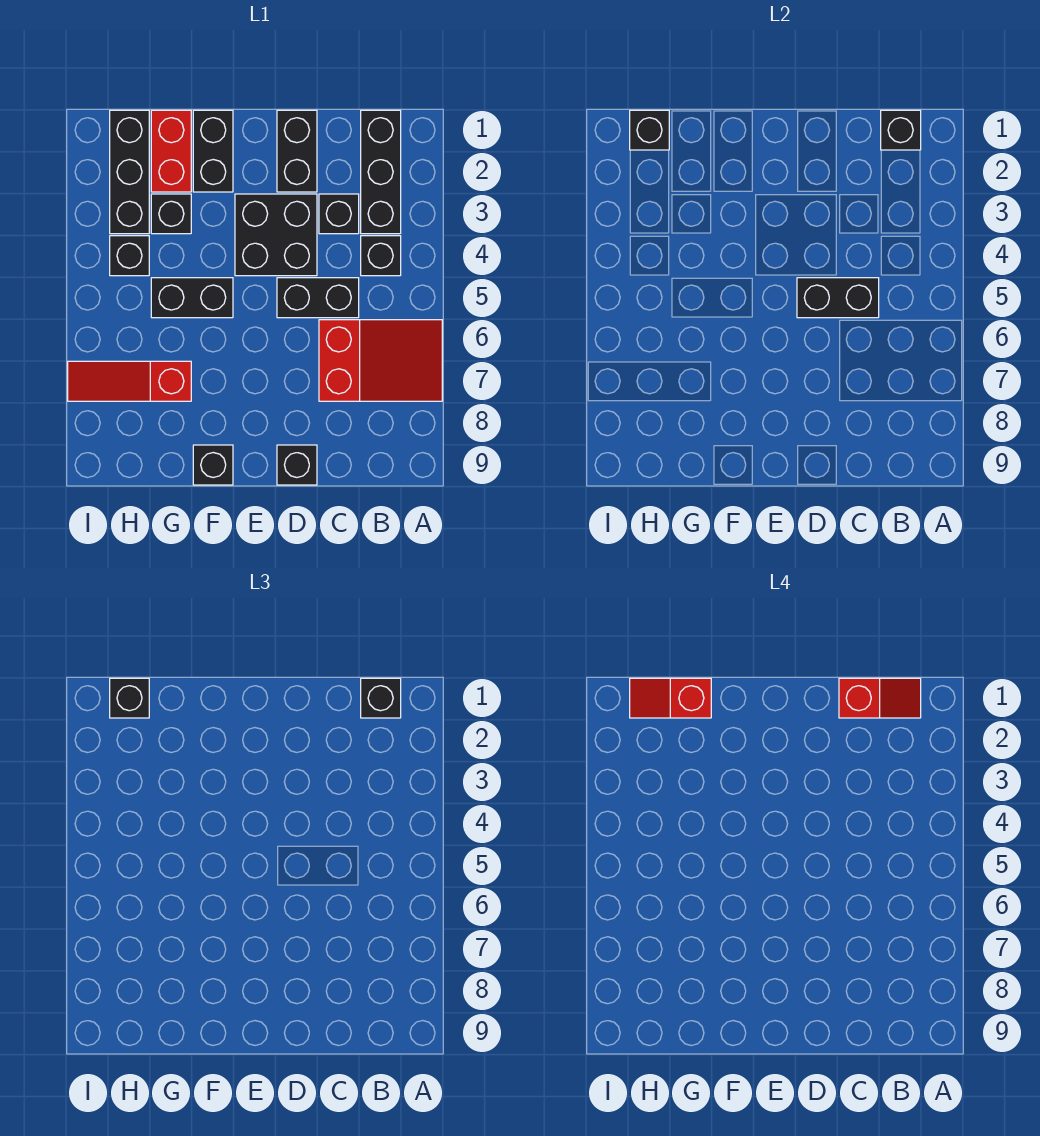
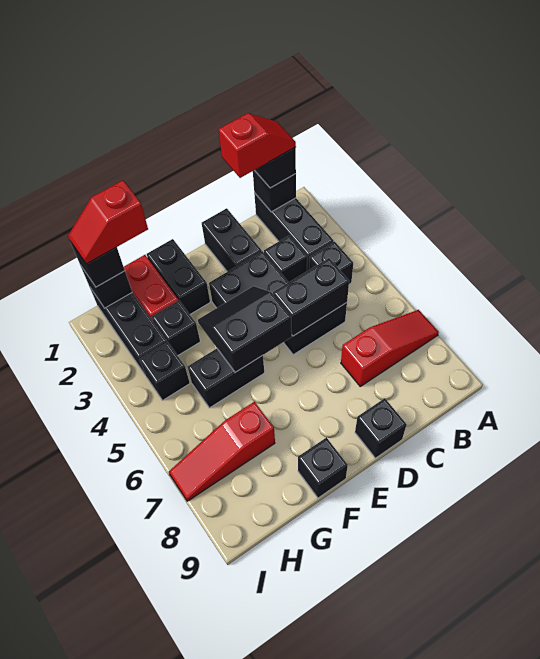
red slope A6:C7 level 1 top C -> red slope A7:C7 level 1 top C
none -> black slope E4:F5 level 2 top 5

